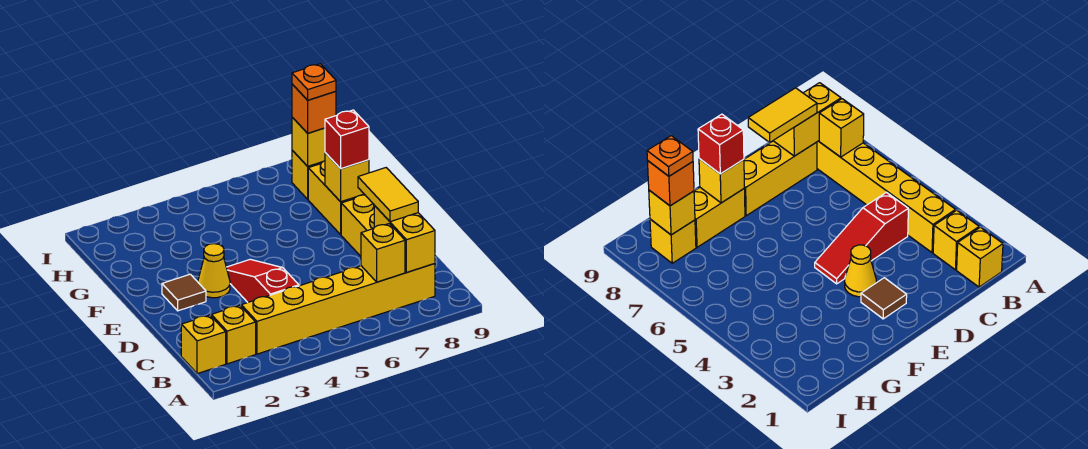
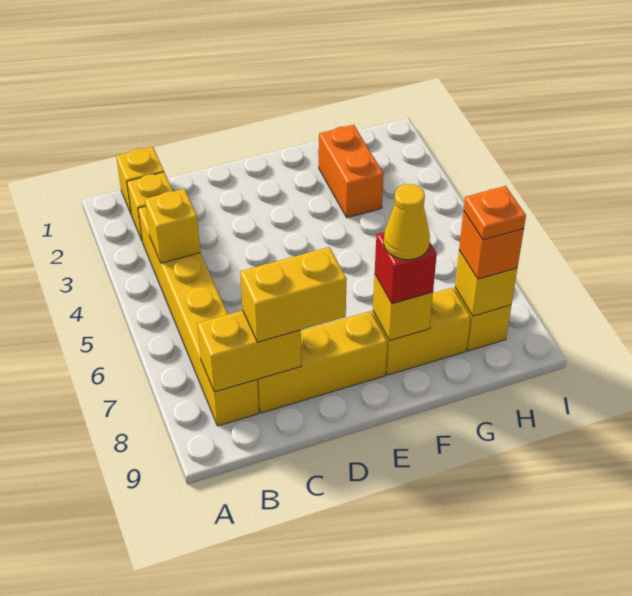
yellow brick B7 level 2 -> yellow brick B4 level 2
red slope C4:E4 level 1 top C -> none
yellow tile C8:D8 level 3 -> yellow brick C8:D8 level 3
brown tile E2 level 1 -> none
yellow cone E3 level 1 -> yellow cone F8 level 4
none -> orange brick G2:G3 level 1

